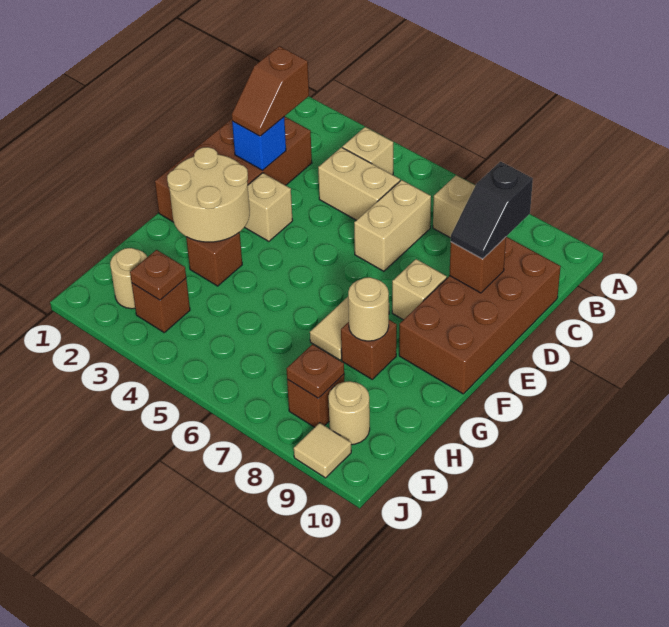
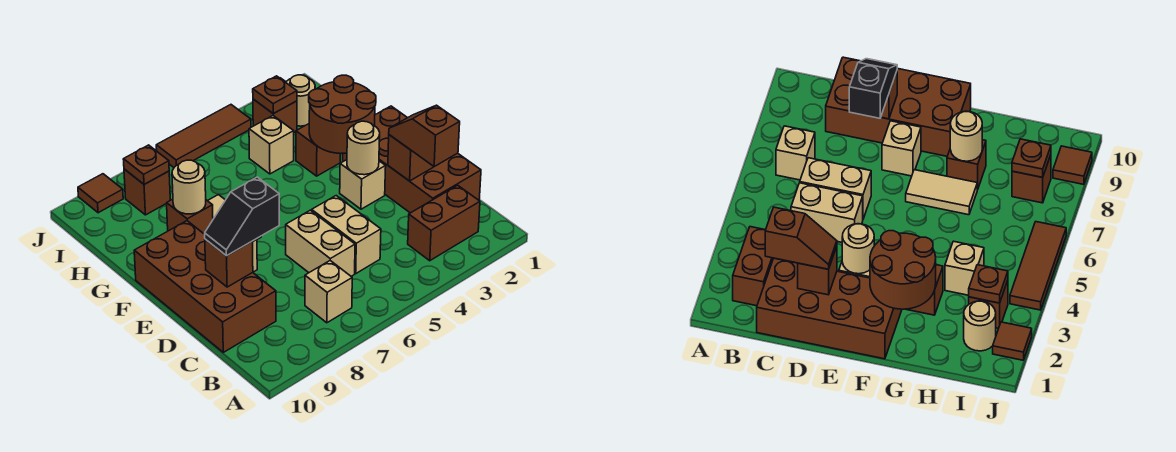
none -> brown brick B2:B3 level 1
tan brick B4 level 1 -> tan brick H4 level 1
tan brick C4:C5 level 1 -> tan brick C5:D5 level 1
black slope C9:D9 level 3 top C -> black slope D8:D9 level 3 top 8
blue brick D2 level 2 -> brown brick D2 level 2
tan round brick F2:G3 level 2 -> brown round brick F2:G3 level 2
tan round brick I9 level 1 -> tan round brick E3 level 2
none -> brown tile J2 level 1
none -> brown tile J4:J6 level 1
tan tile J9 level 1 -> brown tile J9 level 1

